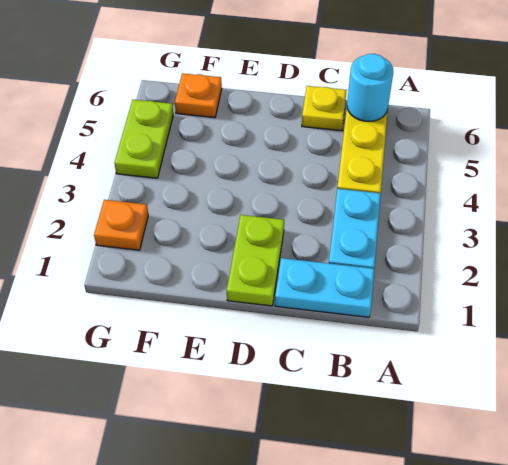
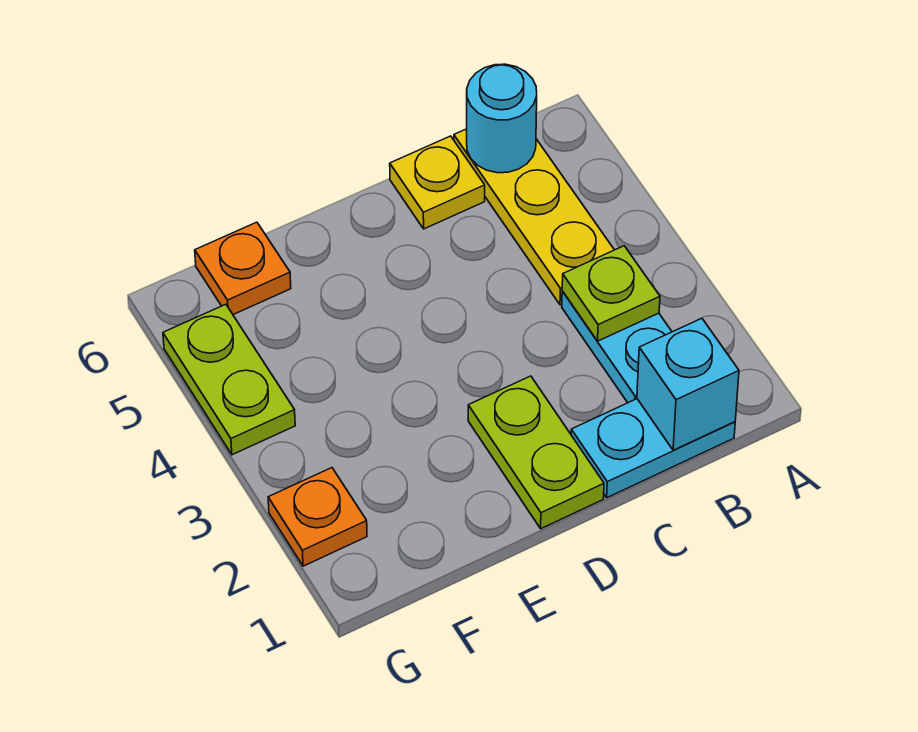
none -> cyan brick B1 level 2
none -> lime plate B3 level 2

